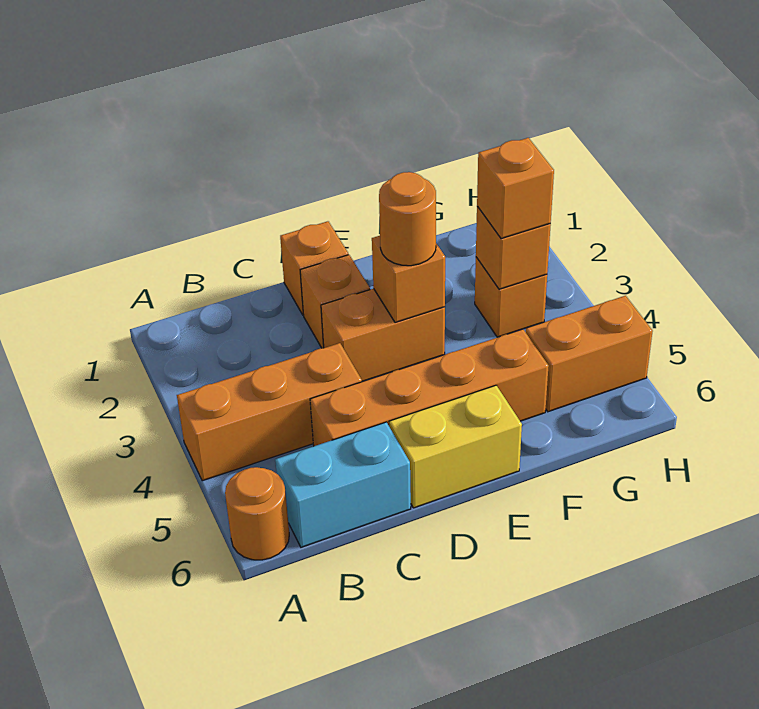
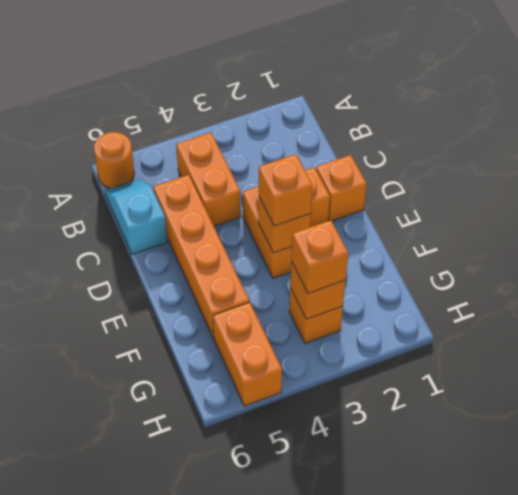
orange brick A4:C4 level 1 -> orange brick B4:C4 level 1
cyan brick B6:C6 level 1 -> cyan slope B6:C6 level 1 top C
yellow brick D6:E6 level 1 -> none
orange round brick E3 level 3 -> orange brick E3 level 3

